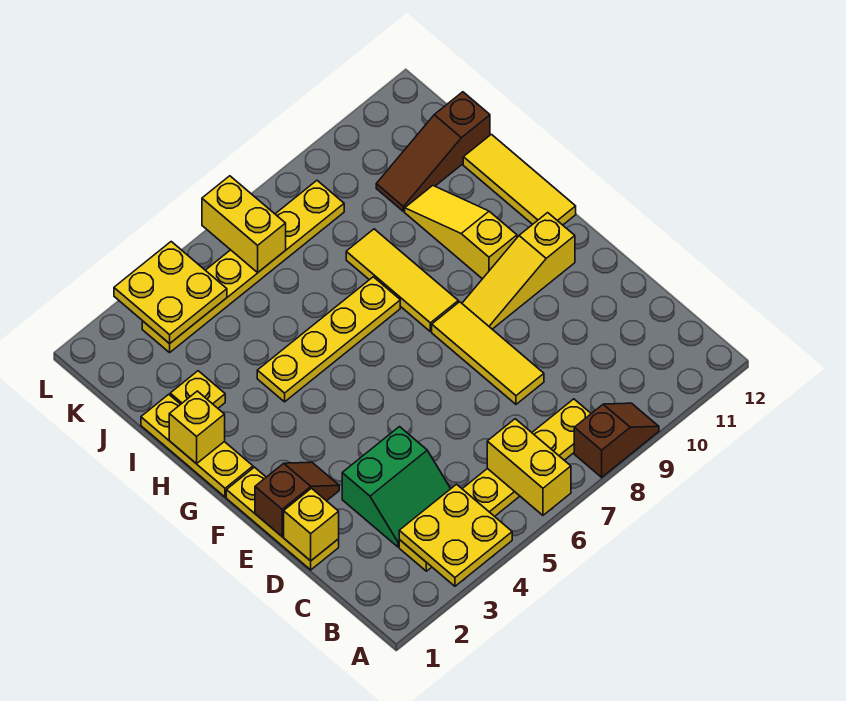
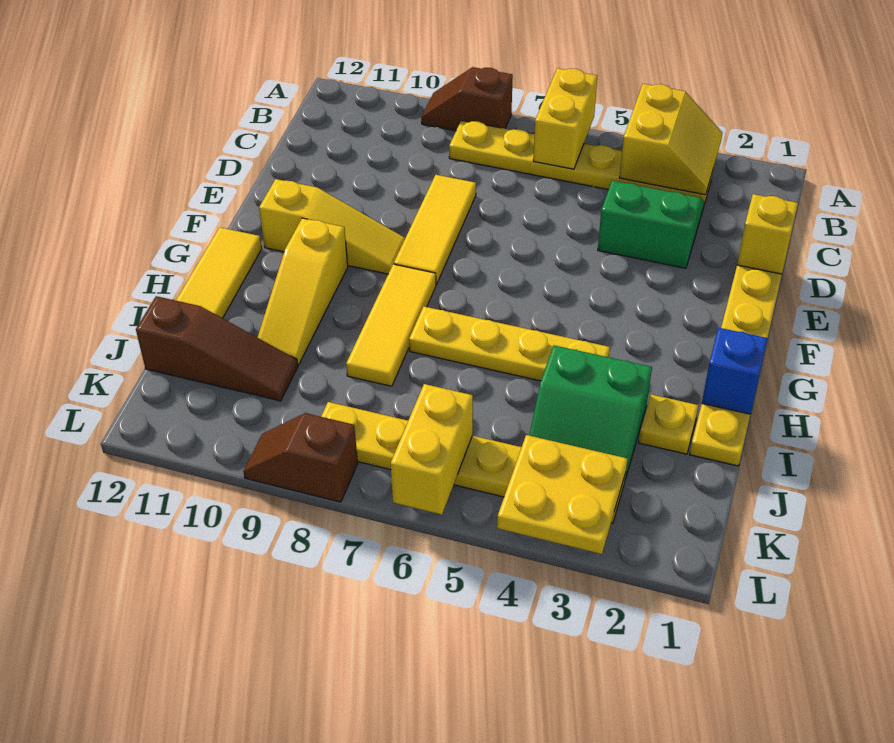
yellow plate A3:B4 level 2 -> yellow slope A3:B4 level 2 top 4
brown slope E1:E2 level 2 top 1 -> brown slope L8:L9 level 1 top 8
yellow brick H1 level 2 -> blue brick H1 level 2
none -> green slope I3:J4 level 1 top I

